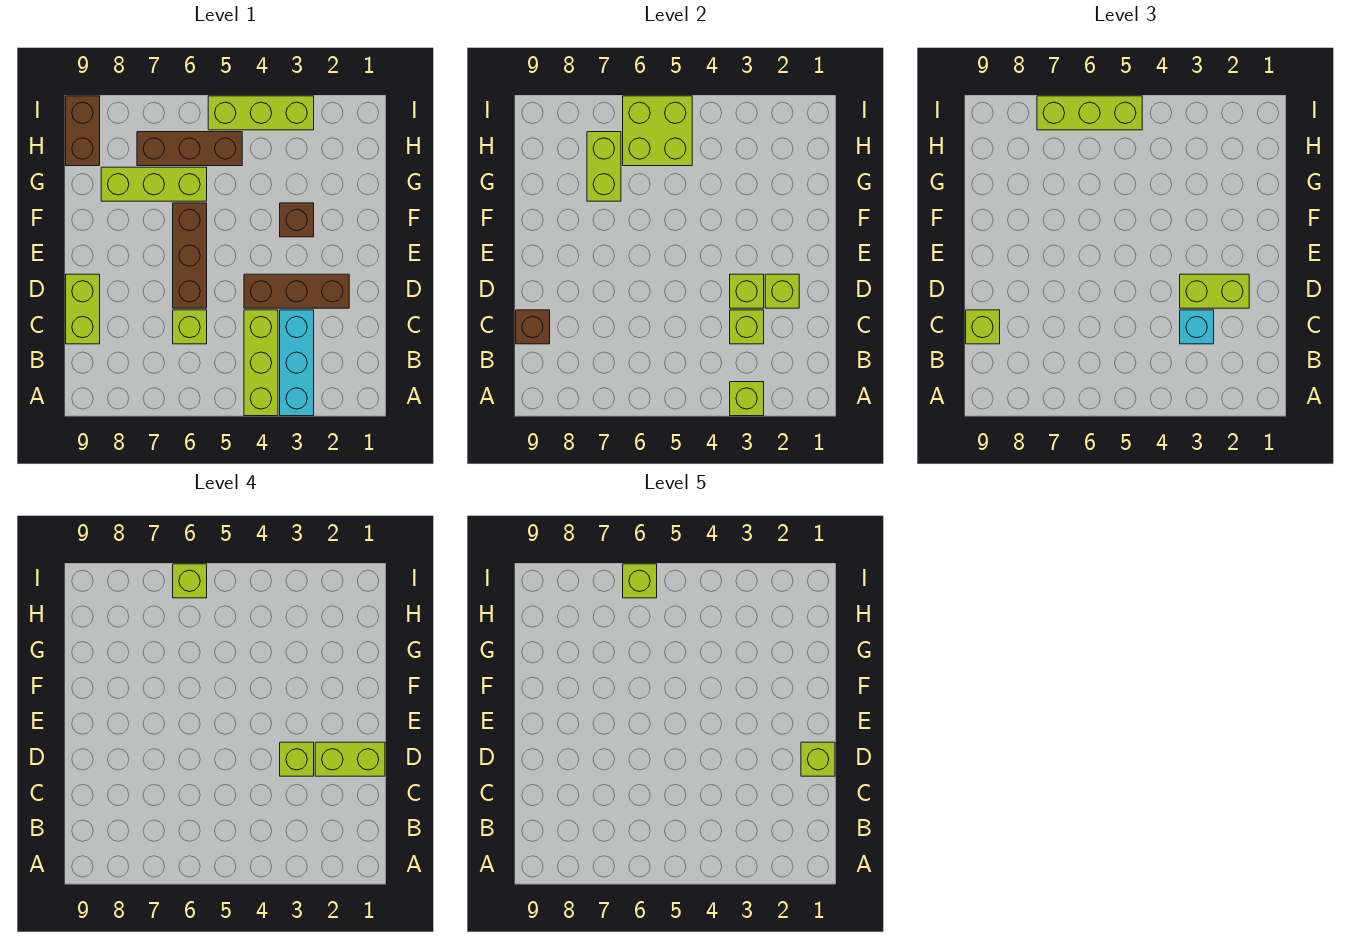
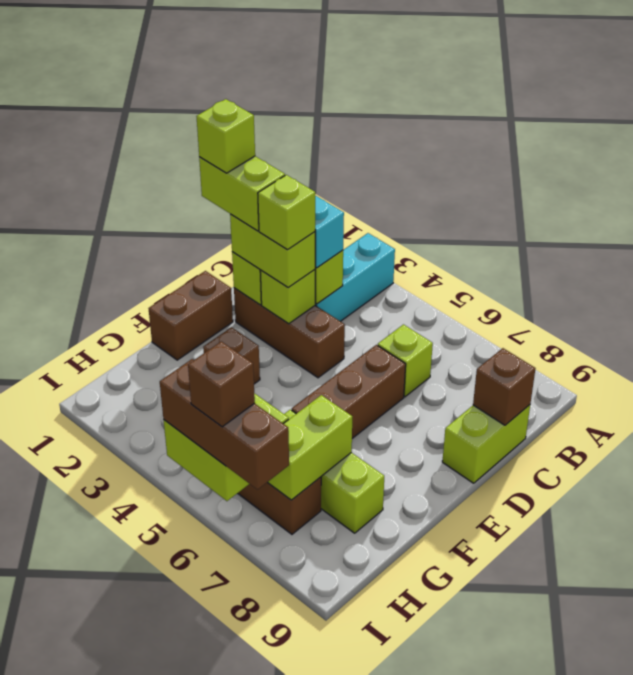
lime brick A3 level 2 -> none
lime brick A4:C4 level 1 -> none
lime brick C9 level 3 -> none
brown brick H9:I9 level 1 -> brown brick E1:F1 level 1
lime brick I3:I5 level 1 -> none
lime brick I5:I7 level 3 -> brown brick I5:I7 level 3
lime brick I6 level 4 -> brown brick I6 level 4
lime brick I6 level 5 -> none

